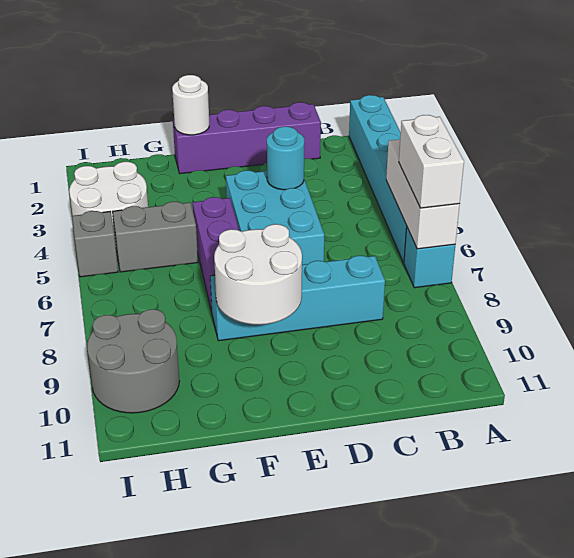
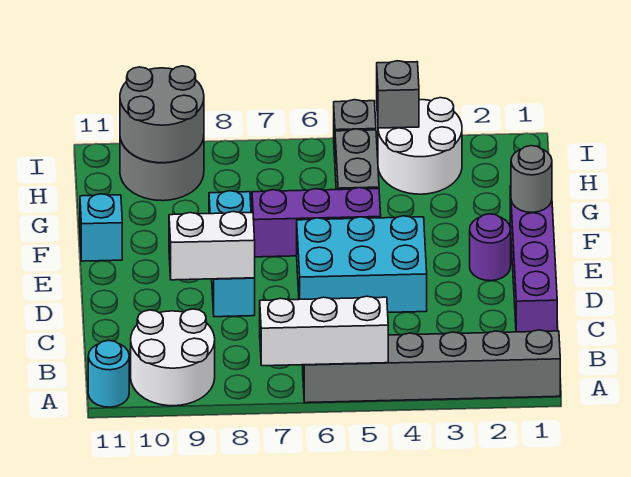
cyan brick A1:A6 level 1 -> grey brick A1:A6 level 1
white brick A6:A7 level 3 -> white brick D8:D9 level 2
cyan brick A7 level 1 -> cyan brick F11 level 1
cyan brick C8:F8 level 1 -> cyan brick D8:F8 level 1
cyan round brick D4 level 2 -> cyan round brick A11 level 1
none -> purple round brick E2 level 1
white round brick E8:F9 level 2 -> white round brick A9:B10 level 1
white round brick F1 level 2 -> grey round brick F1 level 2
none -> grey round brick H9:I10 level 2
none -> grey brick I4 level 2

